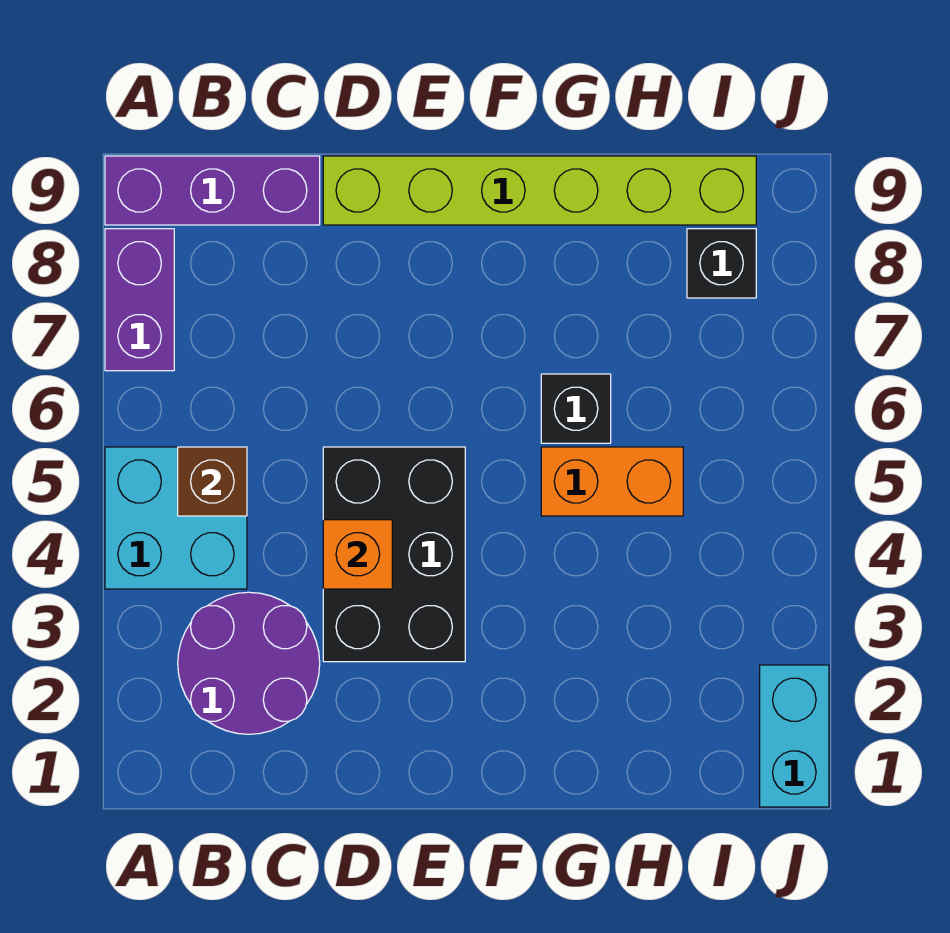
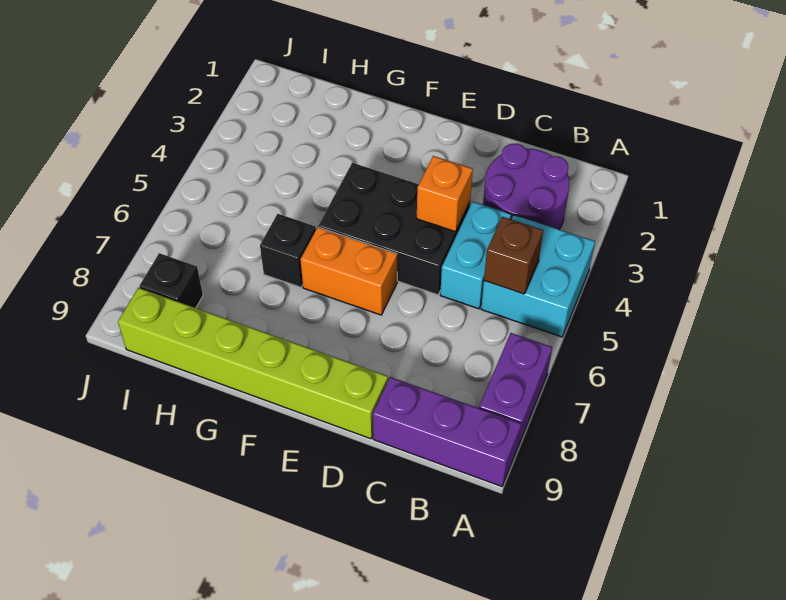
black brick D3:E5 level 1 -> black brick D4:F5 level 1
orange brick G5:H5 level 1 -> orange brick E6:F6 level 1
cyan brick J1:J2 level 1 -> cyan brick C4:C5 level 1

